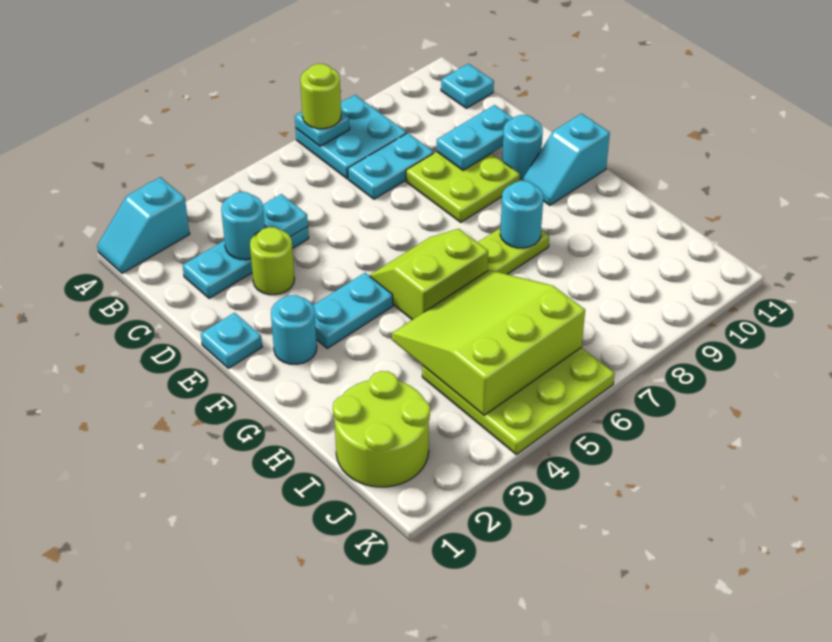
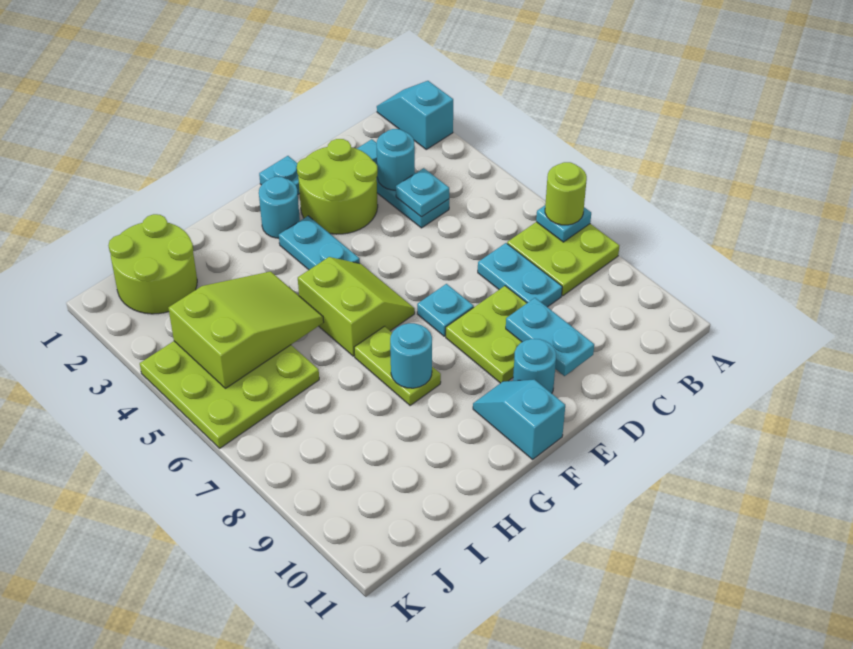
cyan plate A7:B8 level 1 -> lime plate A7:B8 level 1
cyan plate B11 level 1 -> cyan plate E7 level 1
lime round brick D3 level 1 -> lime round brick D2:E3 level 1
lime slope H4:J6 level 2 top J -> lime slope H4:J5 level 2 top J

